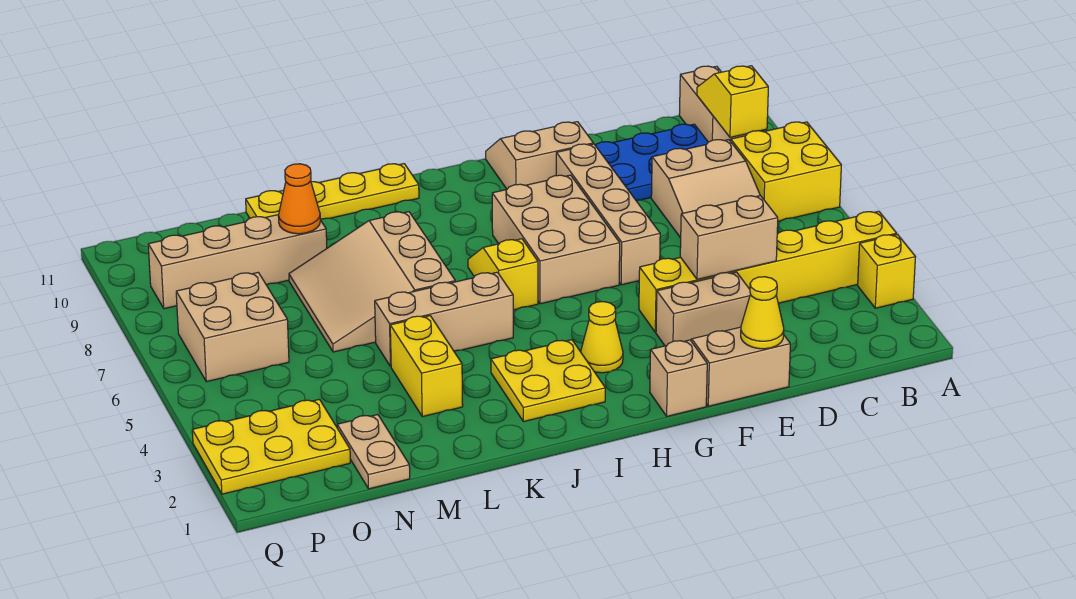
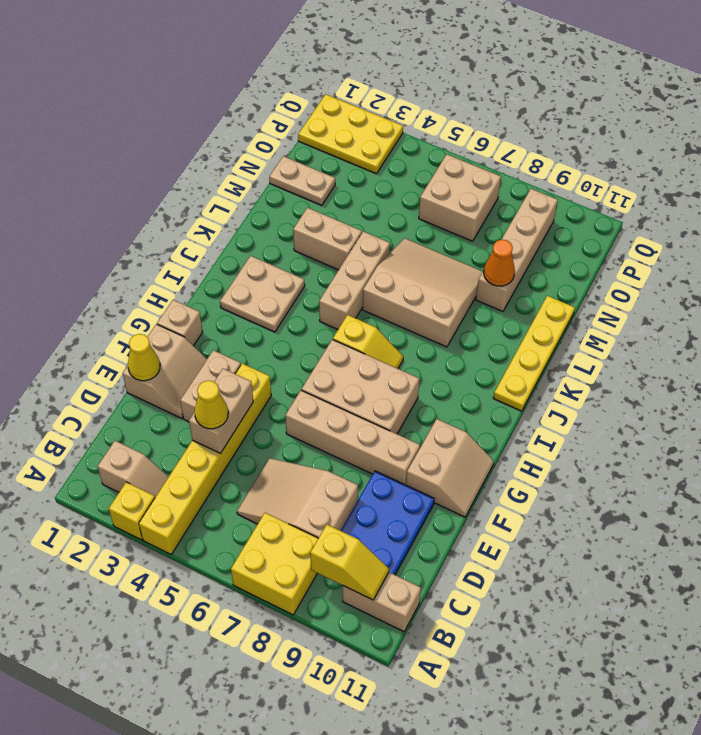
none -> tan slope B2:B3 level 1 top 2
yellow cone H3 level 1 -> yellow cone D4 level 3
yellow plate I2:J3 level 1 -> tan plate I2:J3 level 1
yellow brick L3:L4 level 1 -> tan brick L3:L4 level 1
yellow plate O2:Q3 level 1 -> yellow plate P1:Q3 level 1

